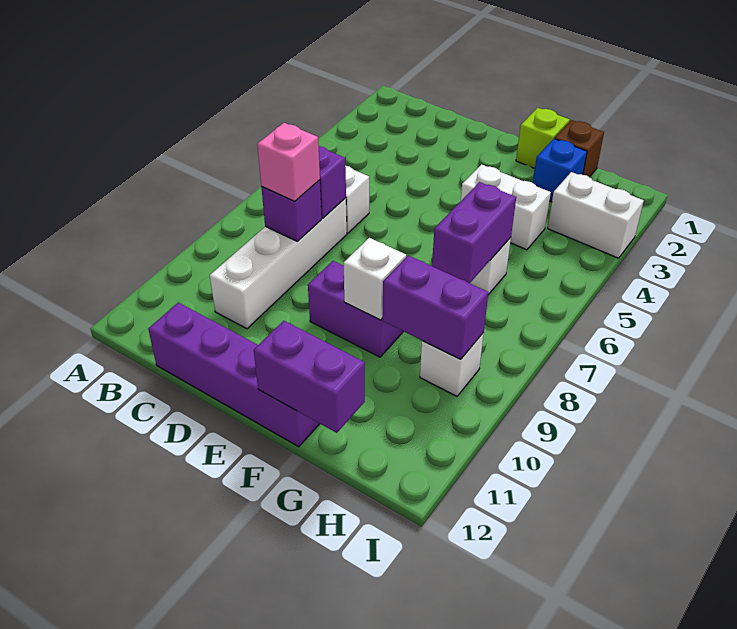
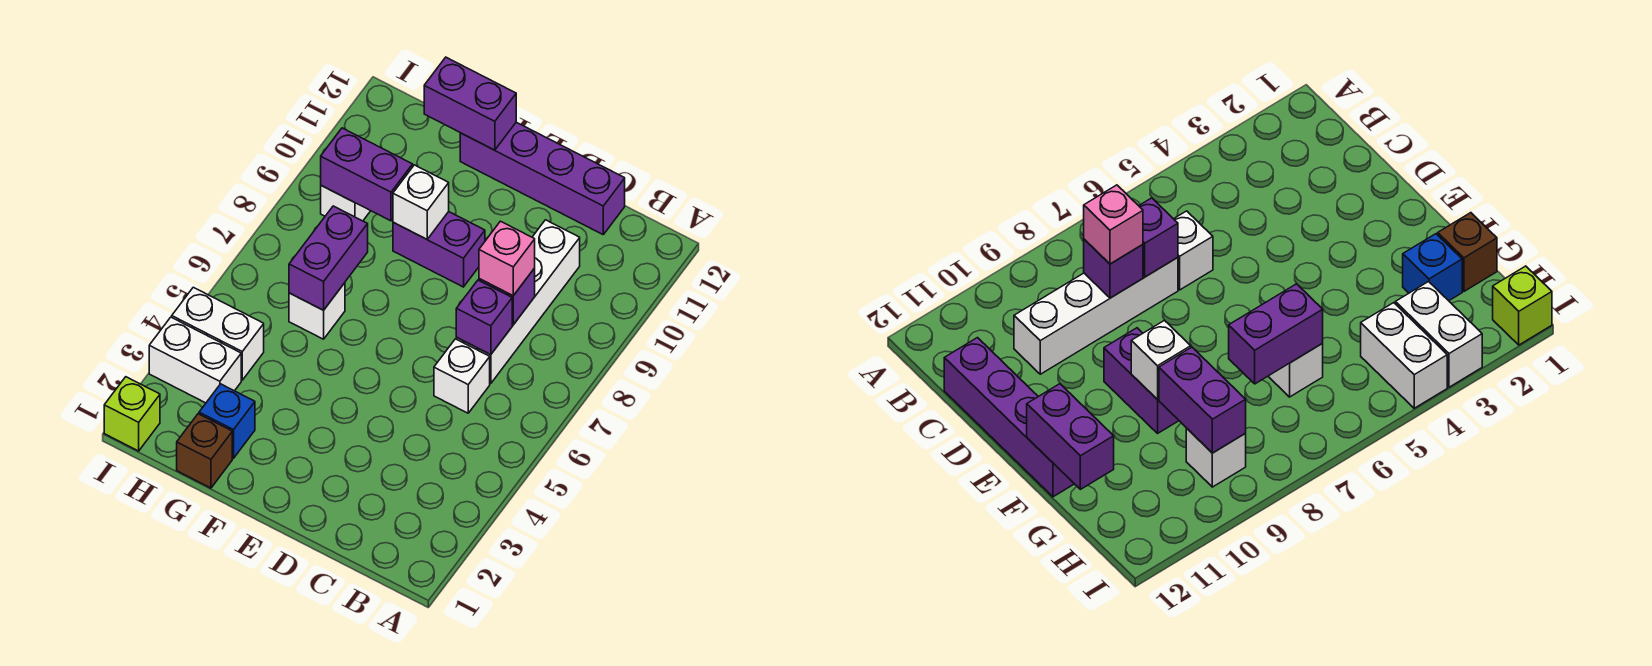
lime brick F1 level 1 -> lime brick I1 level 1
white brick F4:G4 level 1 -> white brick H4:I4 level 1

